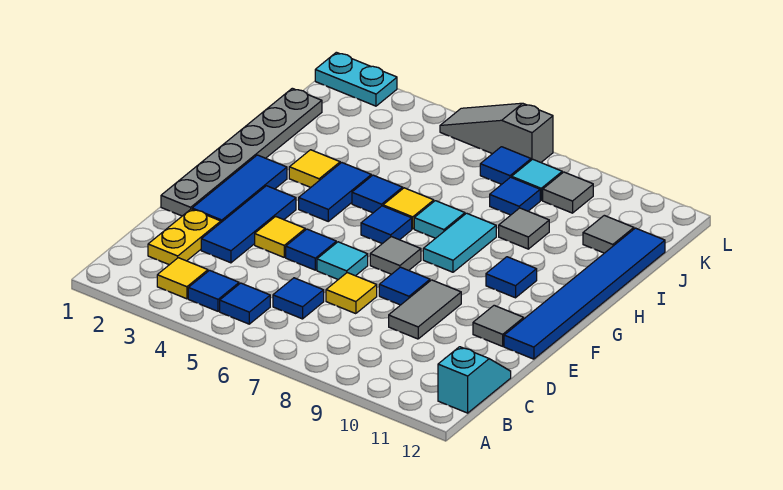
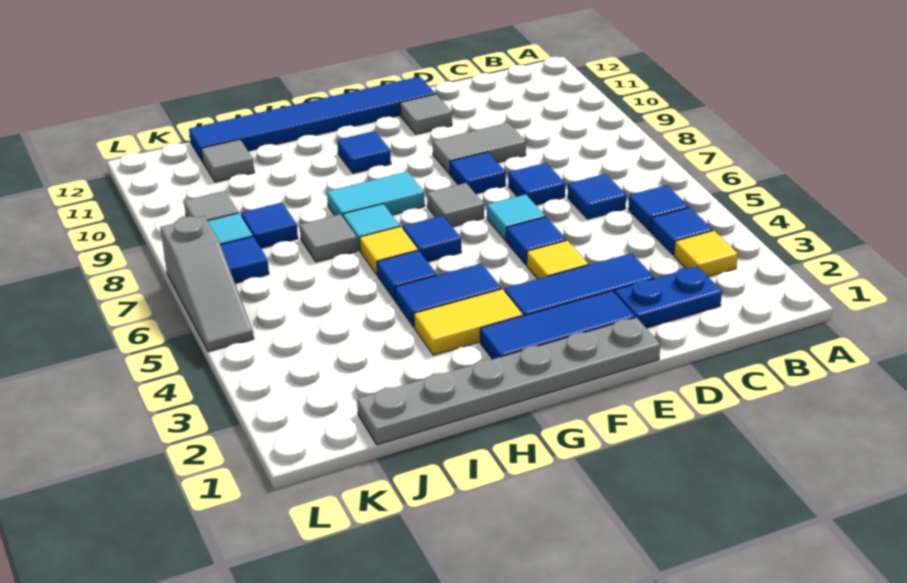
cyan slope B12:C12 level 1 top B -> none
yellow plate C2:D2 level 1 -> blue plate C2:D2 level 1
yellow tile D7 level 1 -> blue tile D7 level 1
yellow tile H3 level 1 -> yellow tile G3:H3 level 1
grey tile I9 level 1 -> grey tile I7 level 1
cyan plate L1:L2 level 1 -> none

